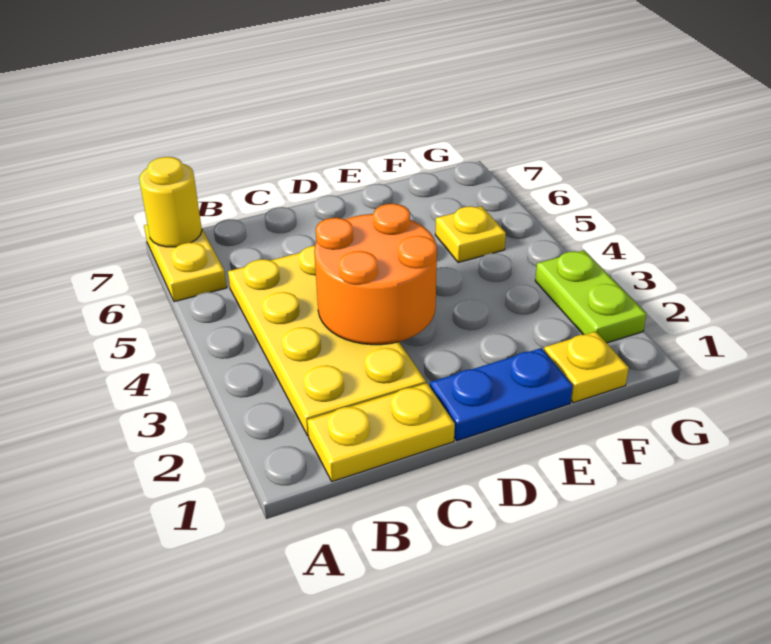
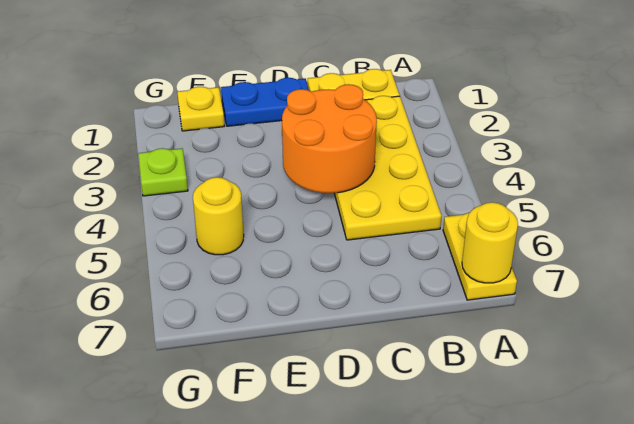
yellow plate F5 level 1 -> yellow round brick F5 level 1
lime plate G2:G3 level 1 -> lime plate G3 level 1

